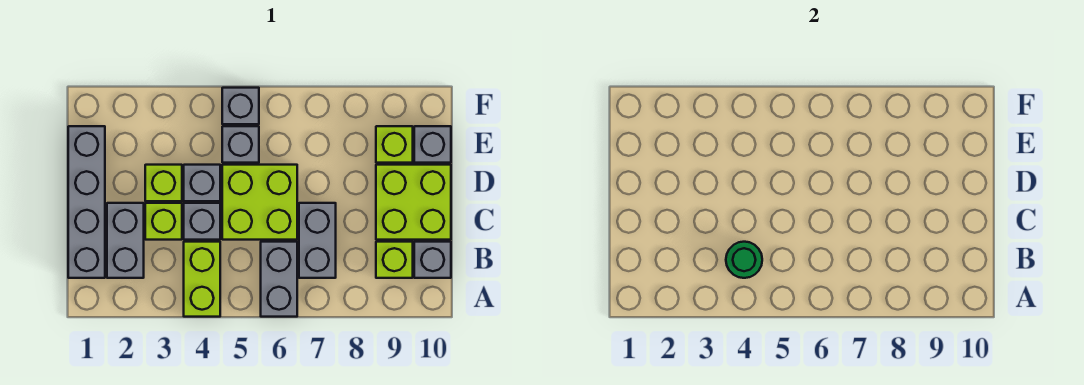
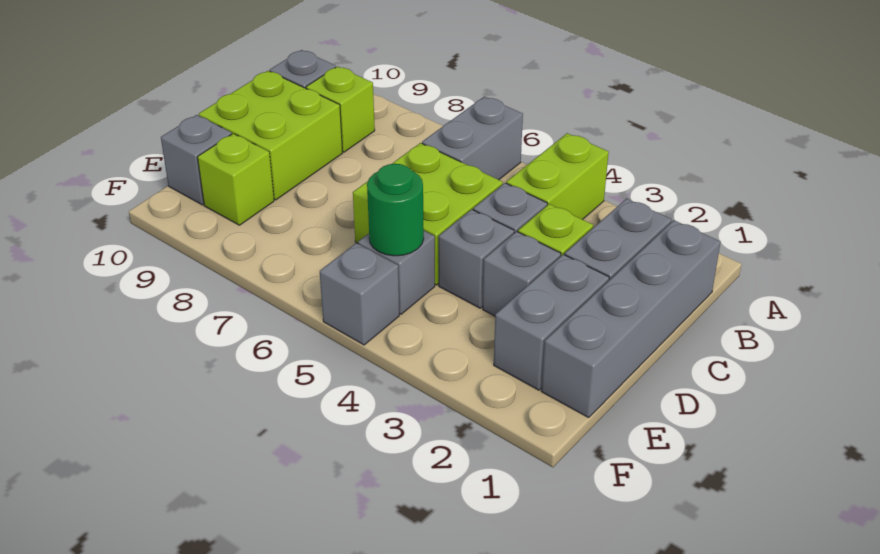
green round brick B4 level 2 -> green round brick E5 level 2
grey brick B7:C7 level 1 -> grey brick D2:E2 level 1
lime brick D3 level 1 -> grey brick D3 level 1

